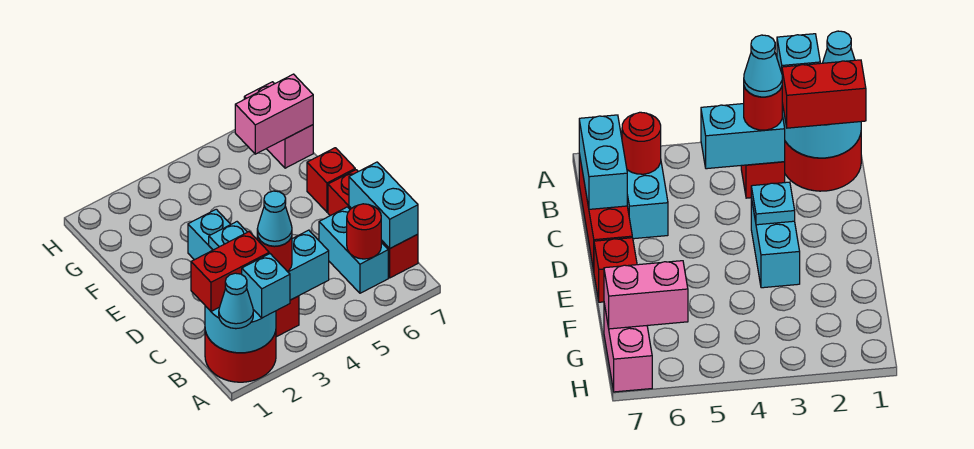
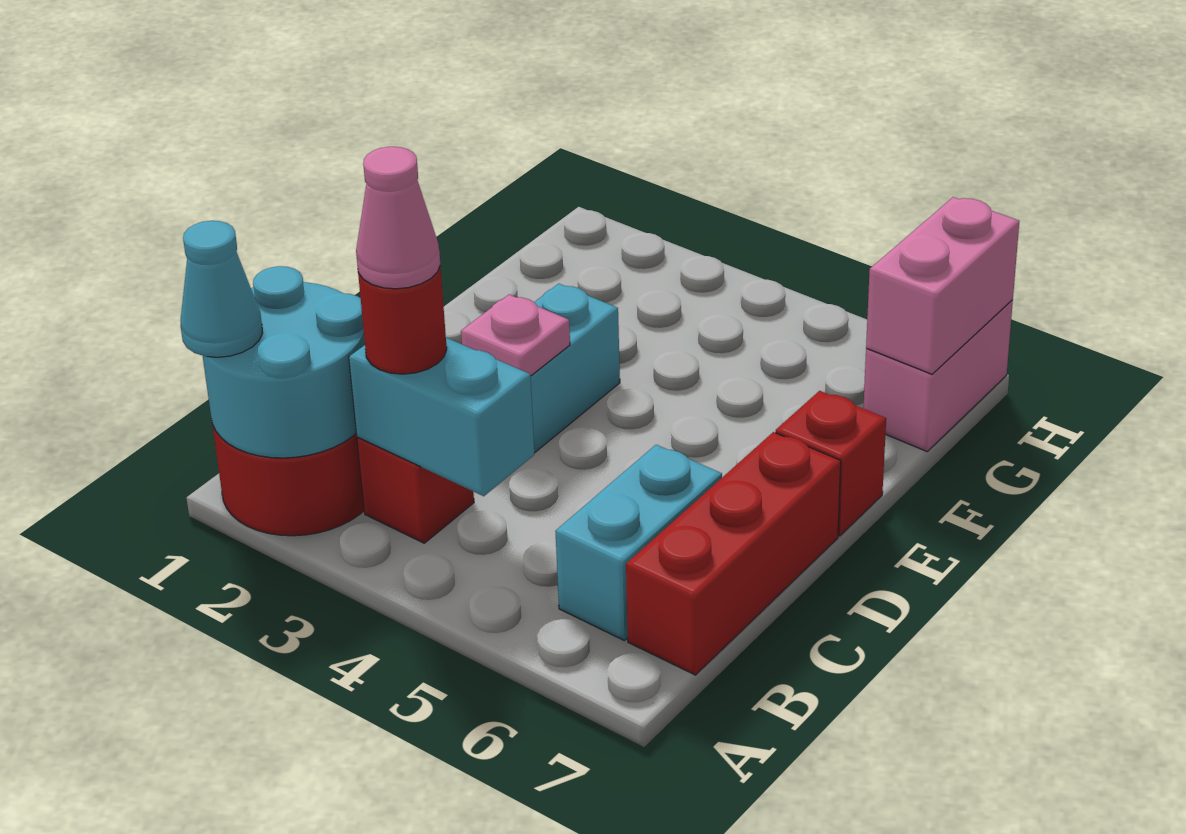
cyan brick A2 level 3 -> none
red brick B1:B2 level 3 -> none
cyan cone B3 level 4 -> pink cone B3 level 4
red round brick B6 level 2 -> none
cyan brick B7:C7 level 2 -> none
cyan plate D3 level 2 -> pink plate D3 level 2
pink brick G6:G7 level 2 -> pink brick G7:H7 level 2

